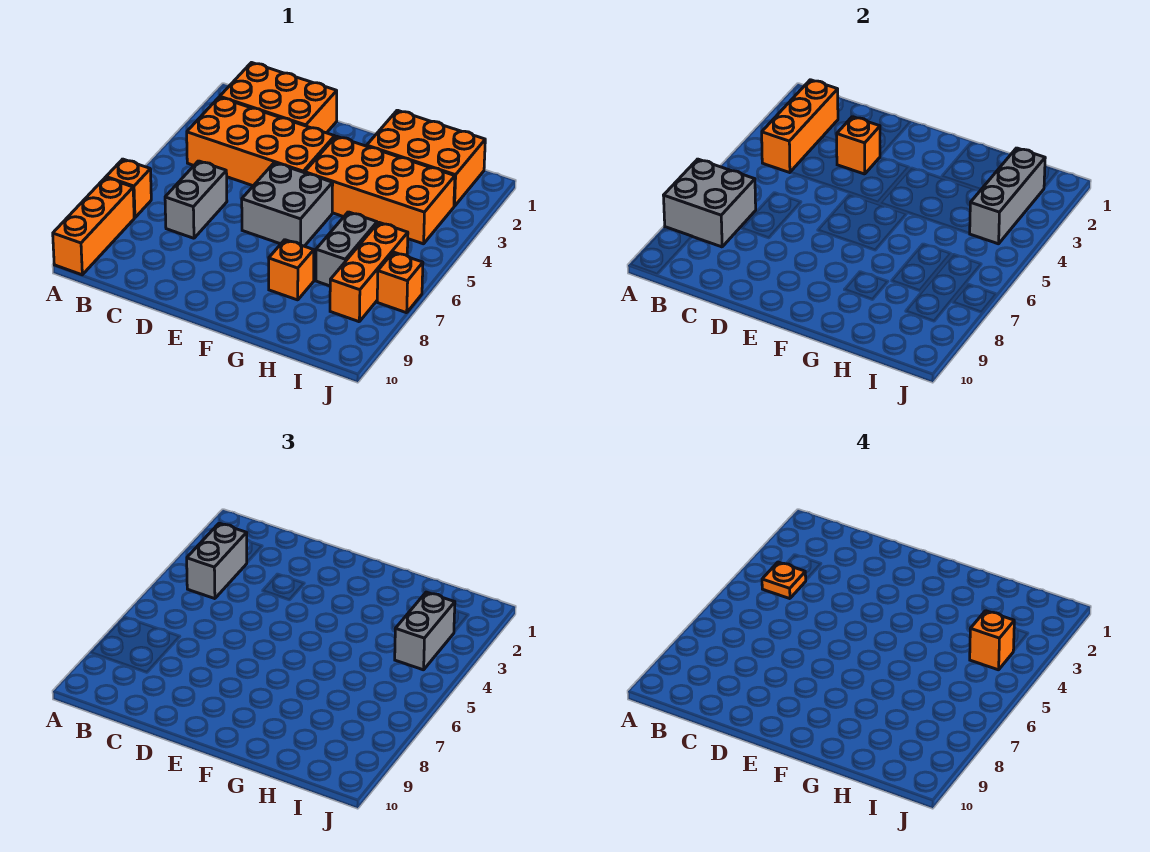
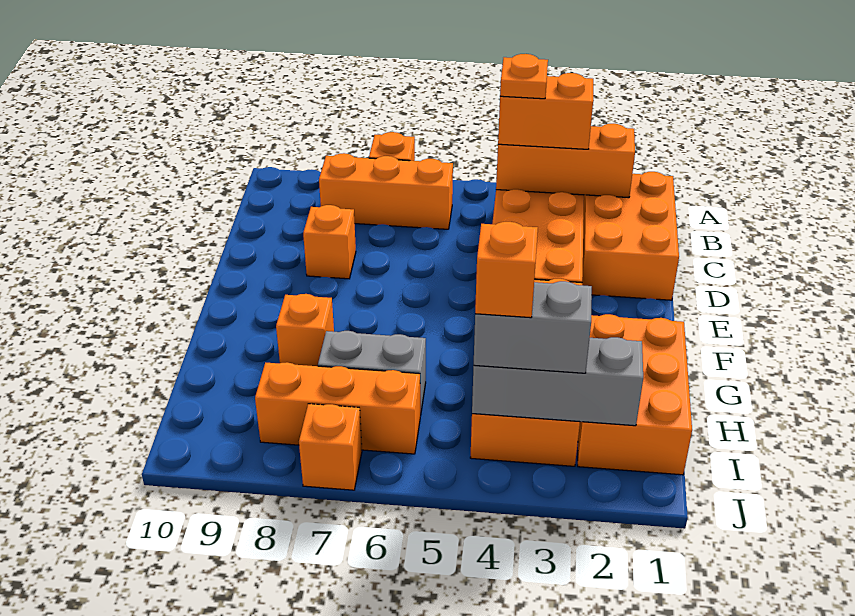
grey brick A7:B8 level 2 -> none
orange brick A8:A10 level 1 -> orange brick B6:B8 level 1
grey brick B3:B4 level 3 -> orange brick B3:B4 level 3
grey brick C6:C7 level 1 -> none
orange brick D3 level 2 -> orange brick D8 level 1
grey brick E5:F6 level 1 -> none

